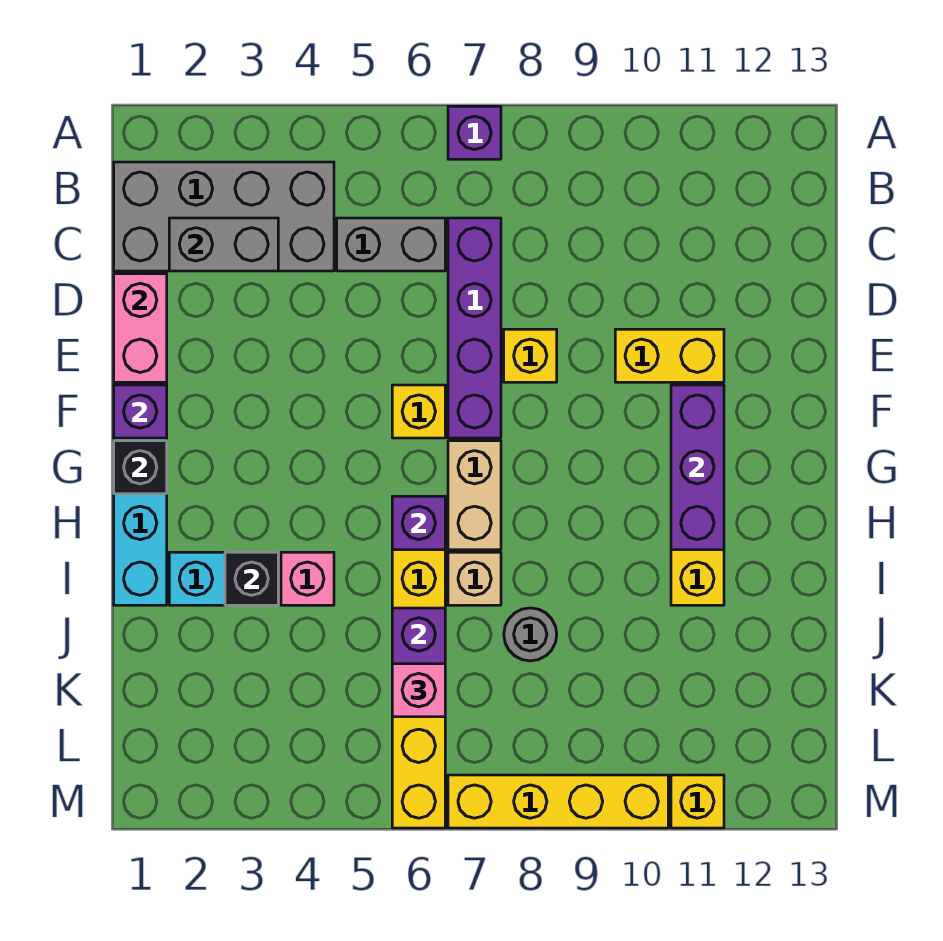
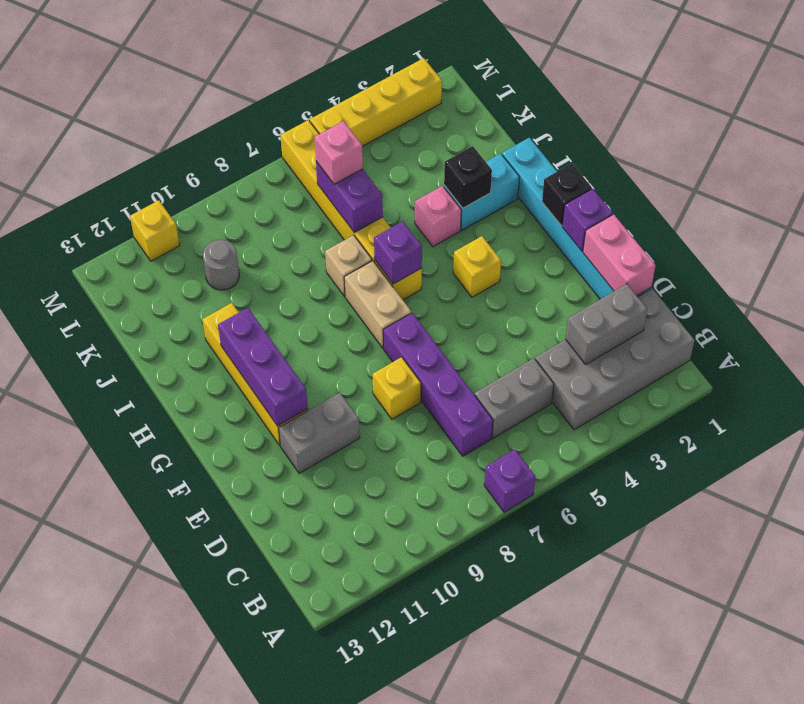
yellow brick E10:E11 level 1 -> grey brick E10:E11 level 1
yellow brick F6 level 1 -> yellow brick G4 level 1
grey round brick J8 level 1 -> grey round brick K10 level 1
yellow brick M7:M10 level 1 -> yellow brick M2:M5 level 1

